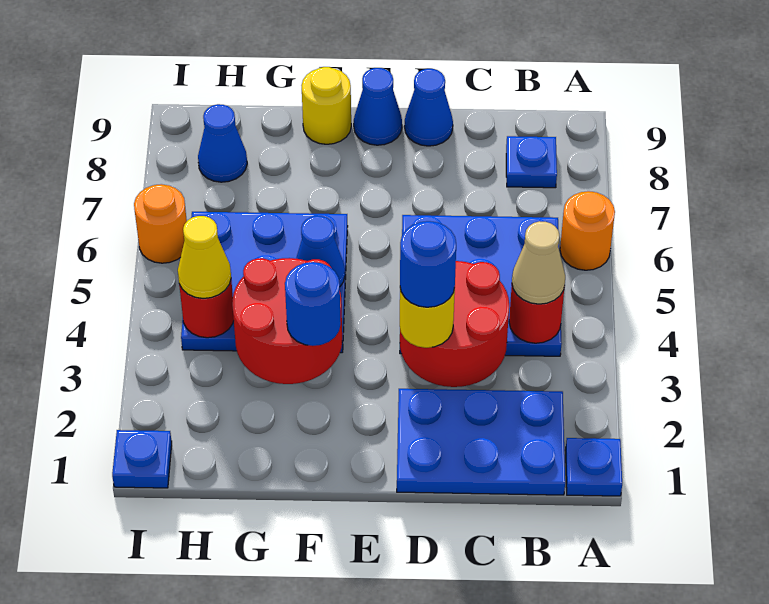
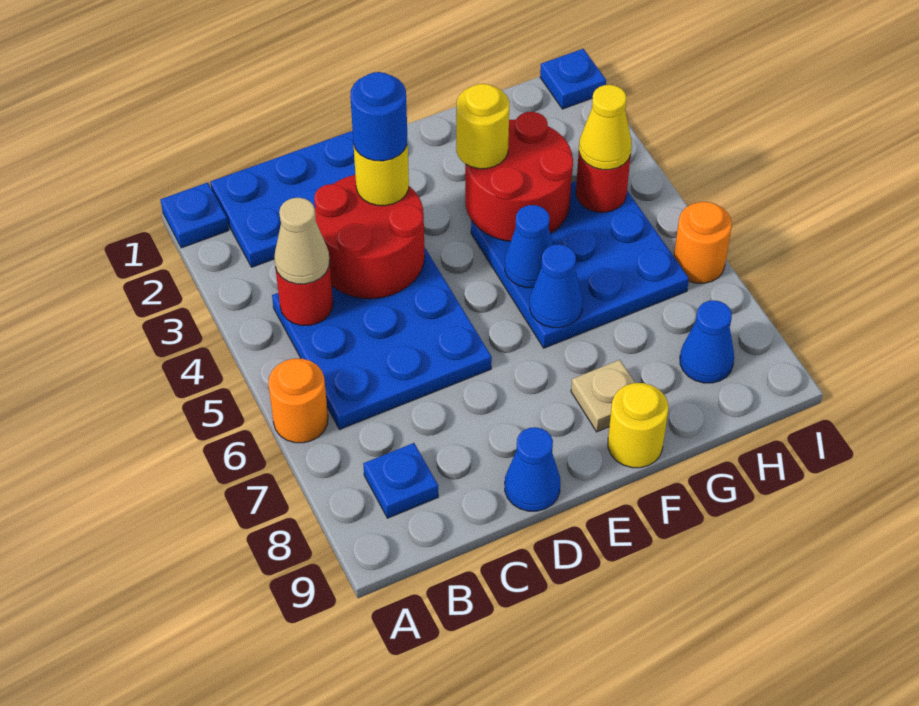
blue cone E9 level 1 -> blue cone F6 level 2
blue round brick F3 level 3 -> yellow round brick F3 level 3
none -> tan plate F8 level 1

